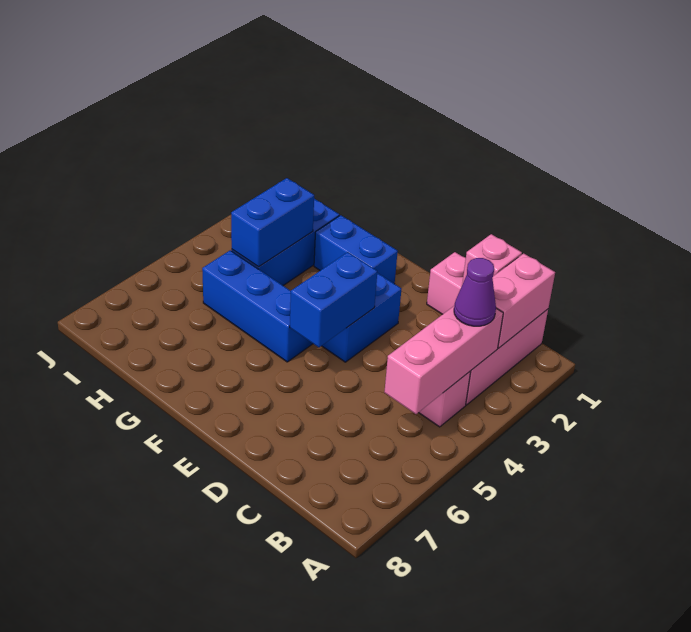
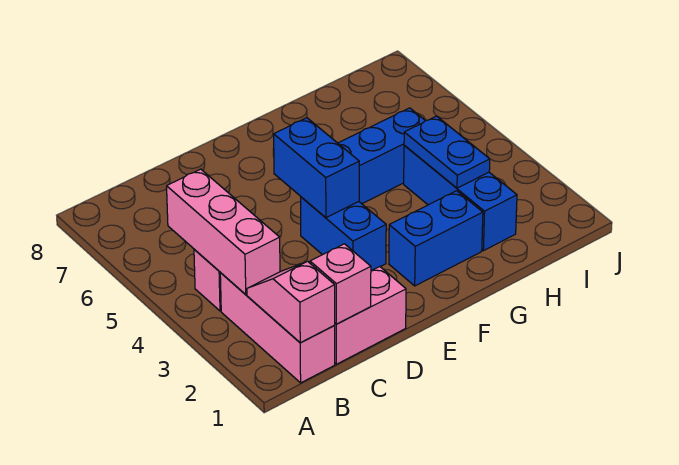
pink brick B1:B2 level 2 -> pink slope B1:B2 level 2 top 1
purple cone B3 level 3 -> none
blue brick H3:H4 level 2 -> blue plate H3:H4 level 2

